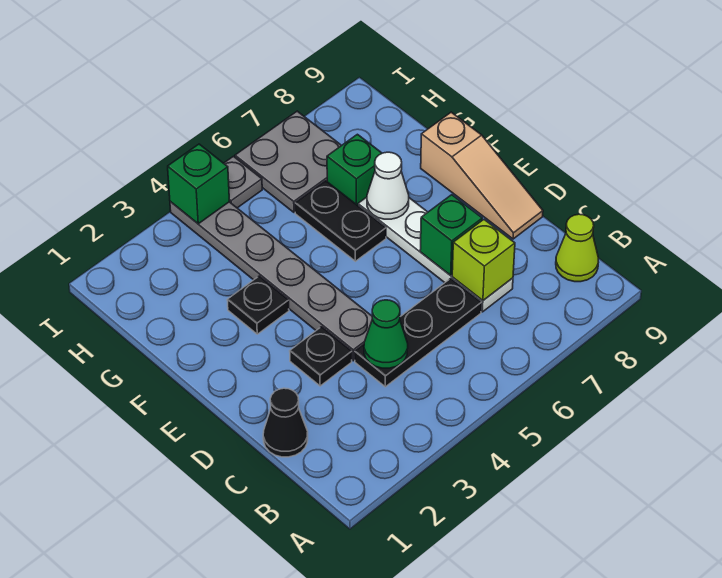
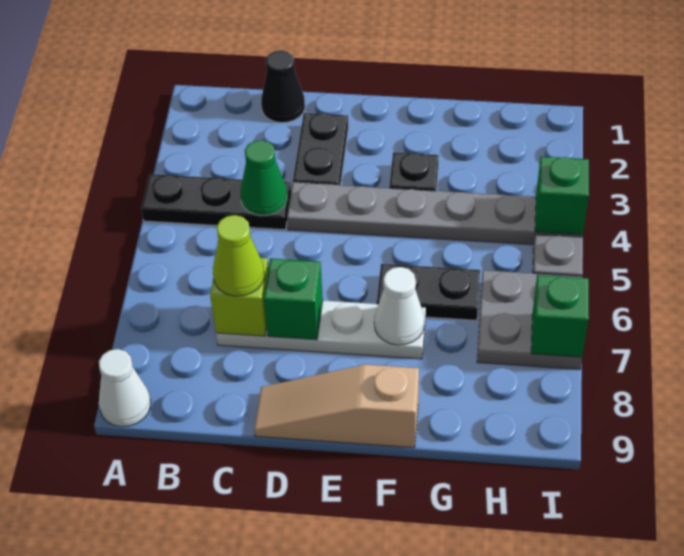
none -> white cone A9 level 1
lime cone B9 level 1 -> lime cone C7 level 3
black plate C4:C6 level 1 -> black plate A4:C4 level 1
black plate D3 level 1 -> black plate D2:D3 level 1
green brick G7 level 1 -> green brick I7 level 2

